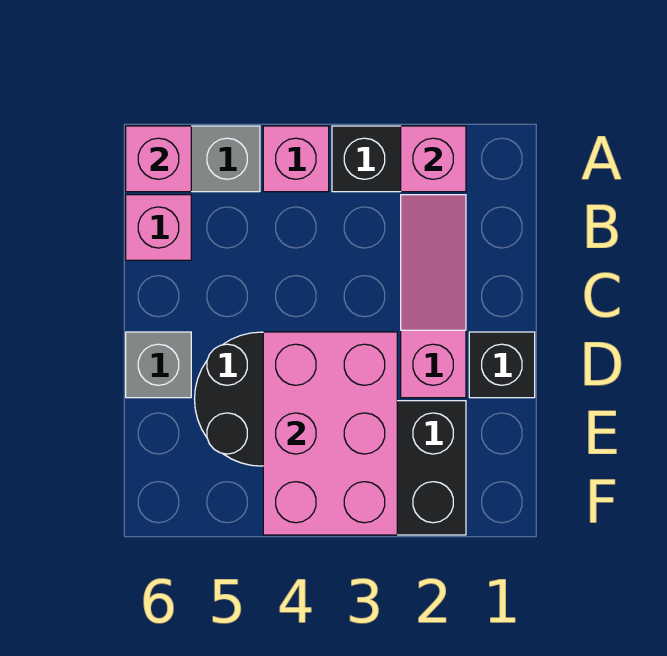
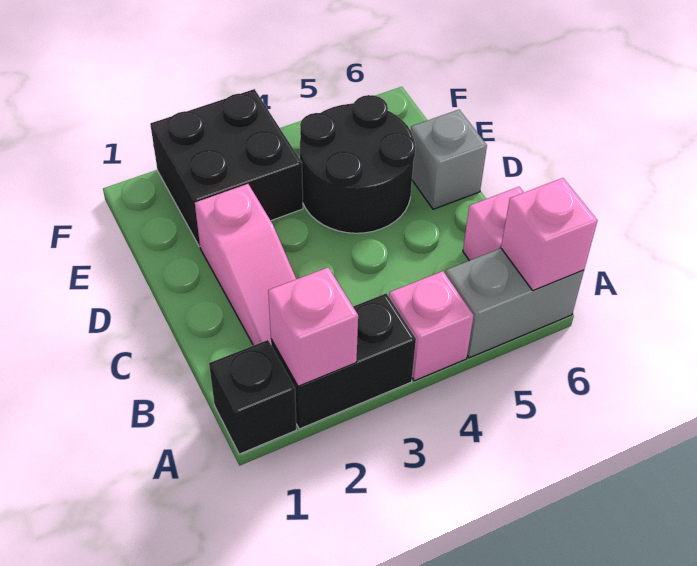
black brick D1 level 1 -> black brick A1 level 1
pink brick D3:F4 level 2 -> none

